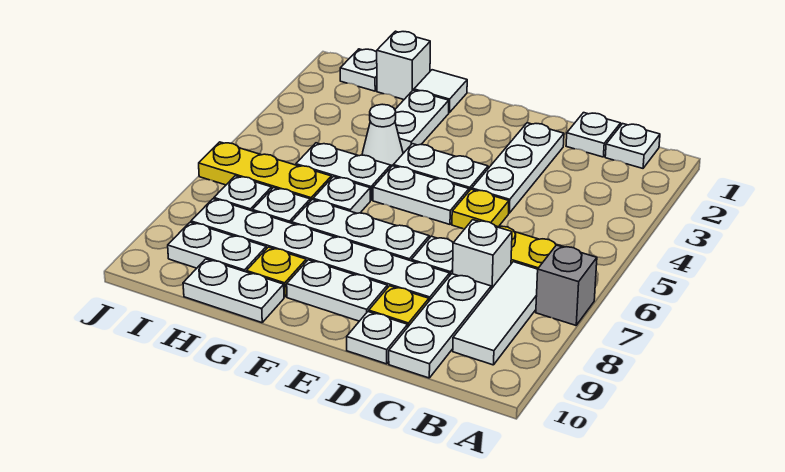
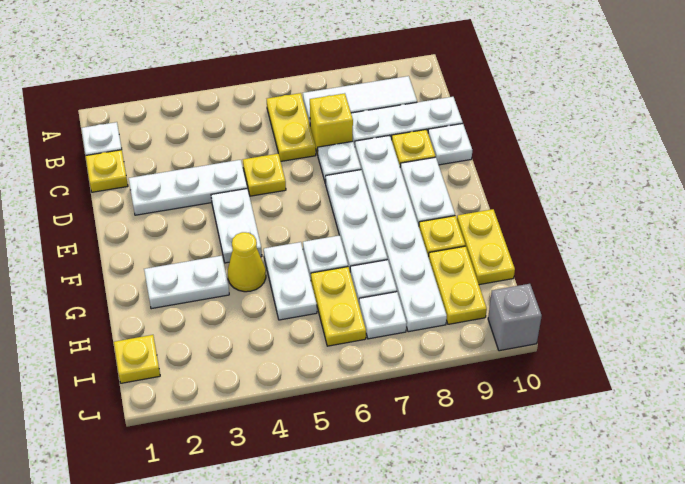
grey brick A7 level 1 -> grey brick J10 level 1
white plate C1 level 1 -> yellow plate C1 level 1
white brick C7 level 1 -> yellow brick C7 level 1
white plate E5:F5 level 1 -> none
white tile G1 level 1 -> none
white cone G4 level 1 -> yellow cone G4 level 1
white plate G10:H10 level 1 -> yellow plate G10:H10 level 1
white brick H1 level 1 -> none
yellow plate H6:J6 level 1 -> yellow plate H6:I6 level 1
white plate H9:I9 level 1 -> yellow plate H9:I9 level 1
white plate I1 level 1 -> yellow plate I1 level 1

